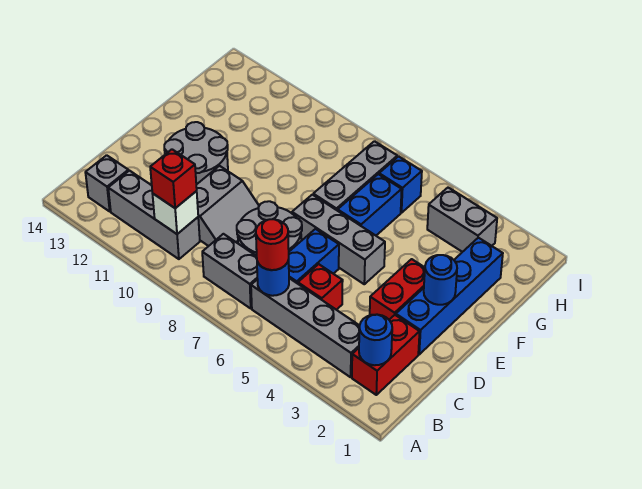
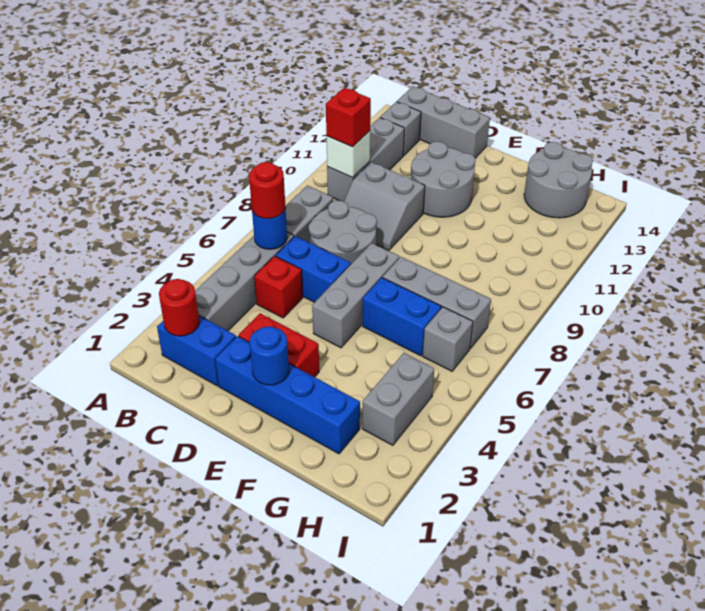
red brick B2:C2 level 1 -> blue brick B2:C2 level 1
blue round brick B2 level 2 -> red round brick B2 level 2
none -> grey brick B14:D14 level 1
none -> grey round brick G13:H14 level 1
blue brick H6 level 1 -> grey brick H6 level 1

